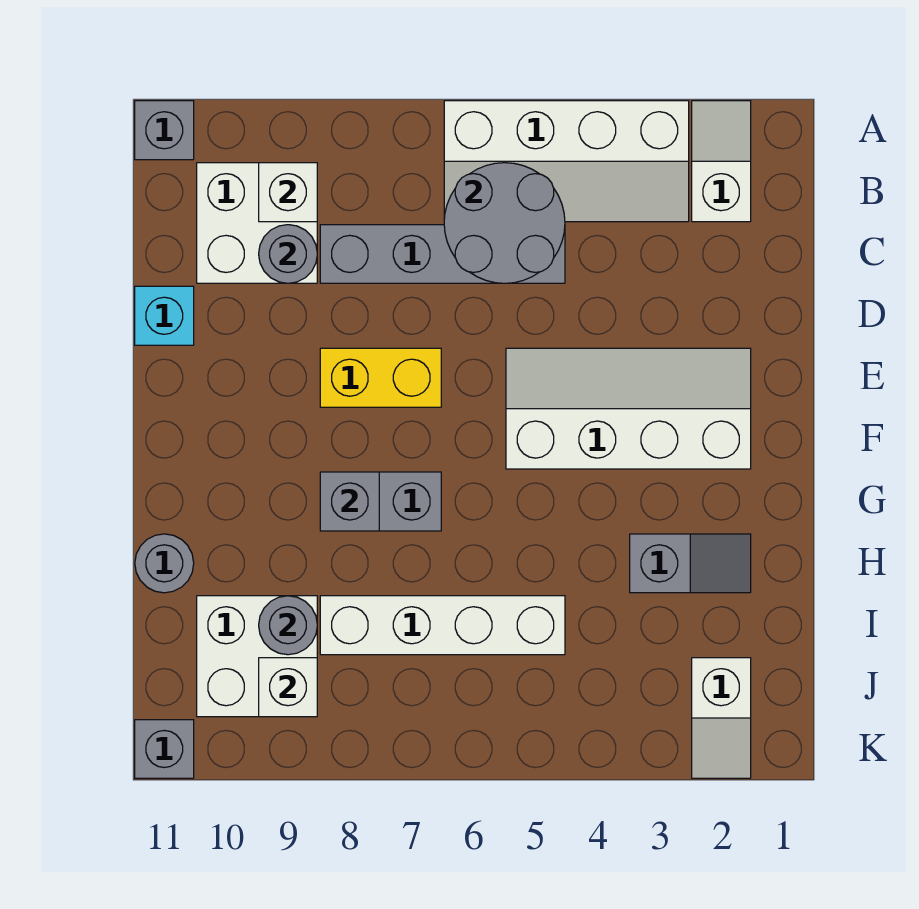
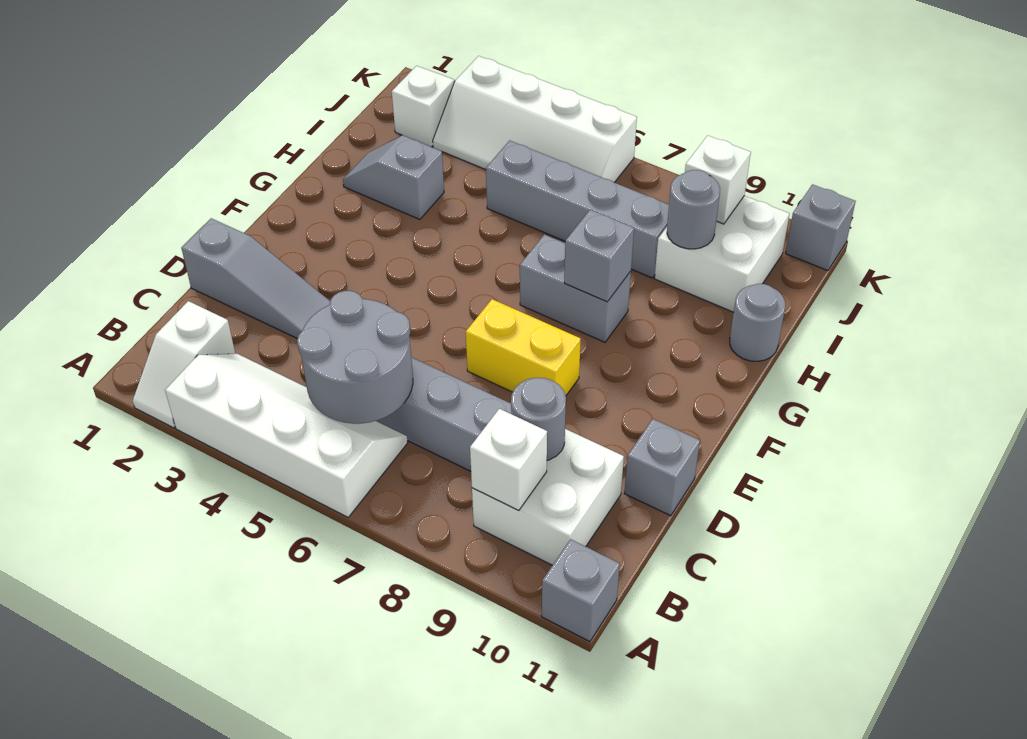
none -> grey slope D1:D3 level 1 top 1
cyan brick D11 level 1 -> grey brick D11 level 1
white slope E2:F5 level 1 top F -> white slope J3:K6 level 1 top K
white brick I5:I8 level 1 -> grey brick I5:I8 level 1

